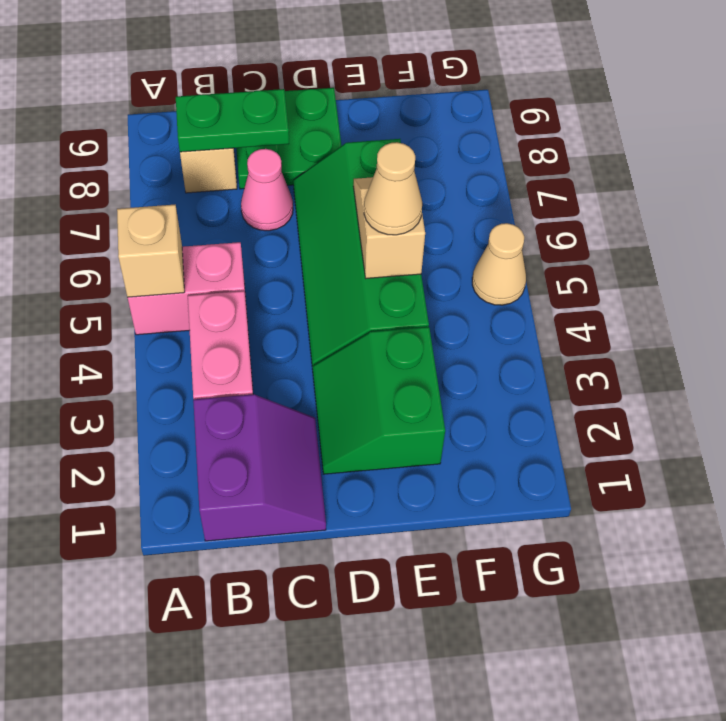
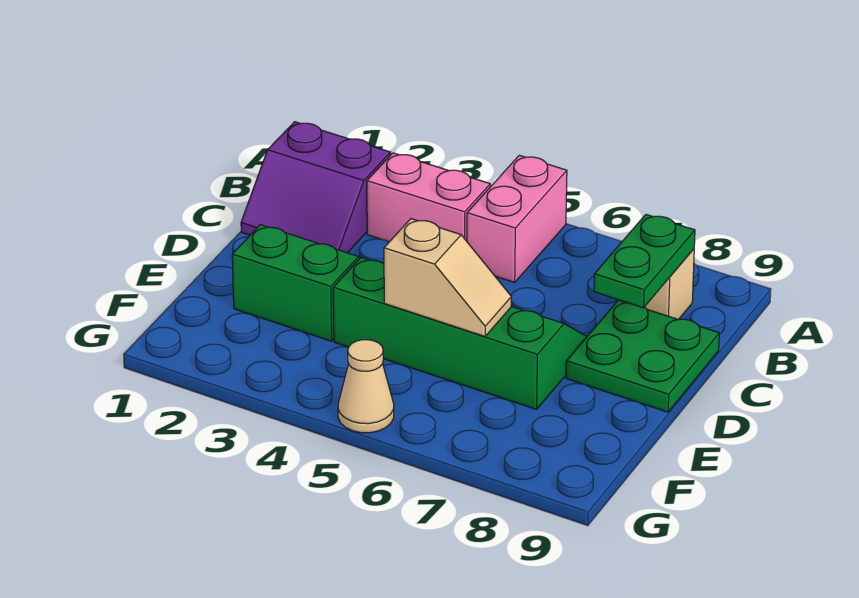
tan brick A5 level 2 -> none
pink cone C7 level 1 -> none
tan cone E5 level 3 -> none

